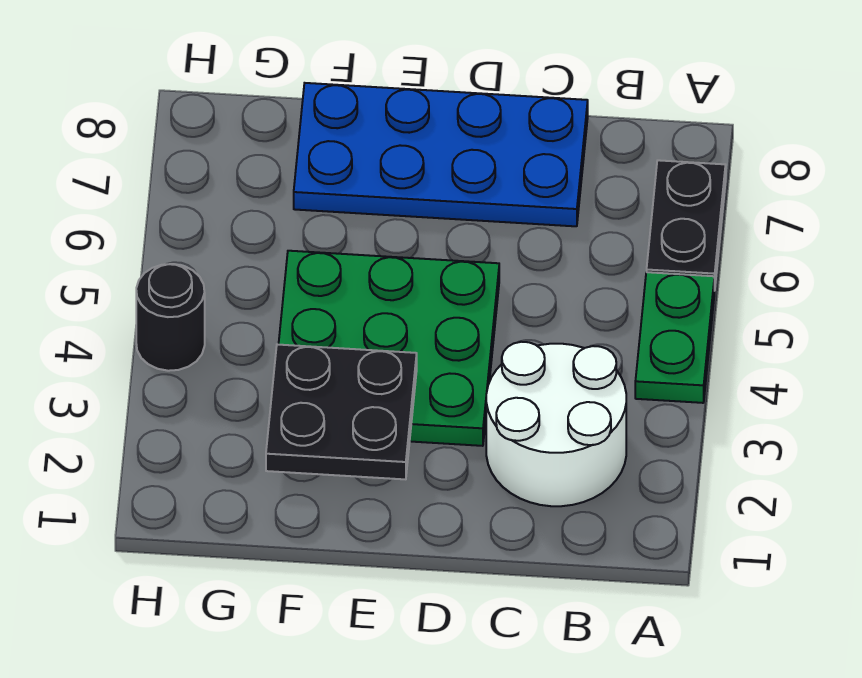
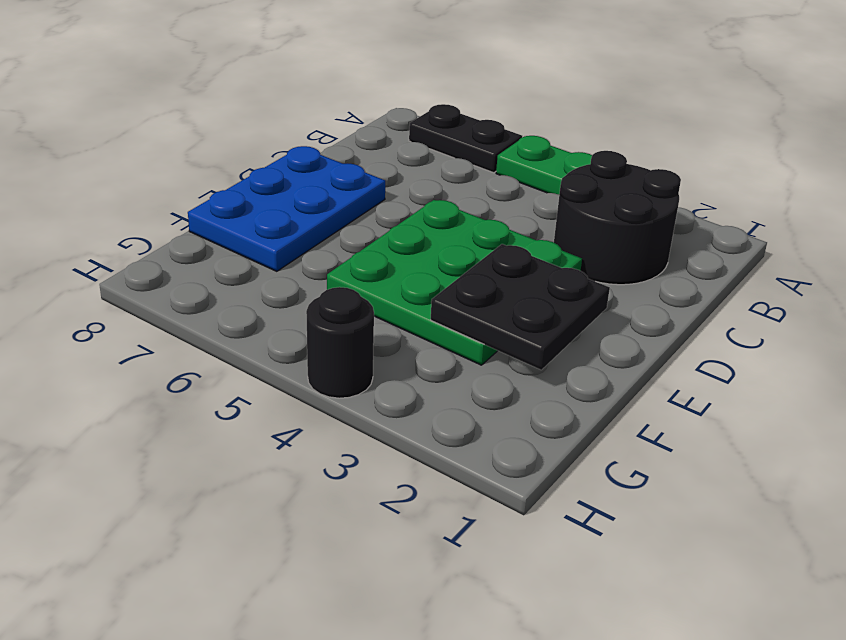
white round brick B2:C3 level 1 -> black round brick B2:C3 level 1
blue plate C7:F8 level 1 -> blue plate D7:F8 level 1

